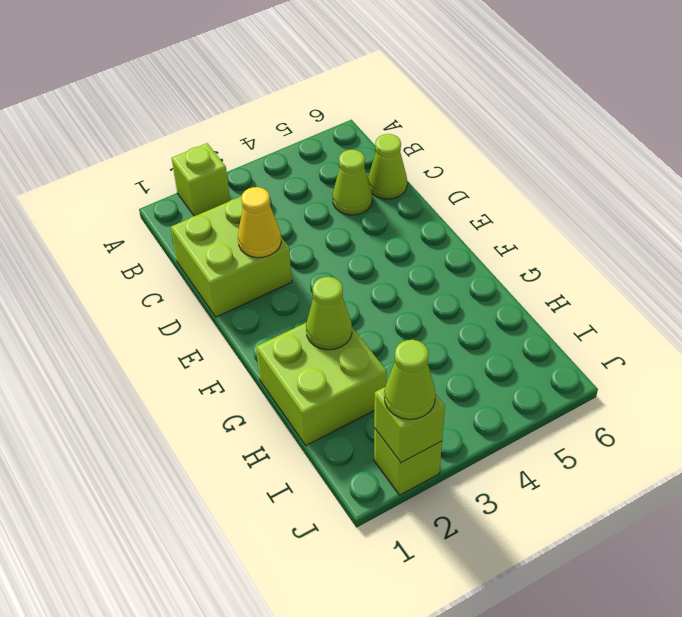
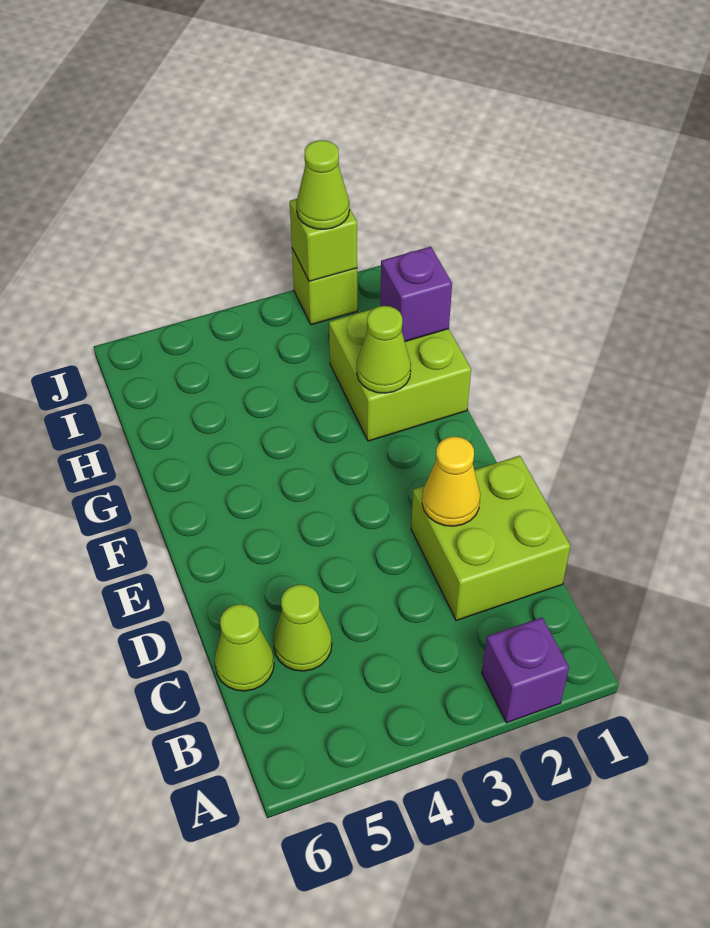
lime brick A2 level 1 -> purple brick A2 level 1
none -> purple brick H1 level 2

